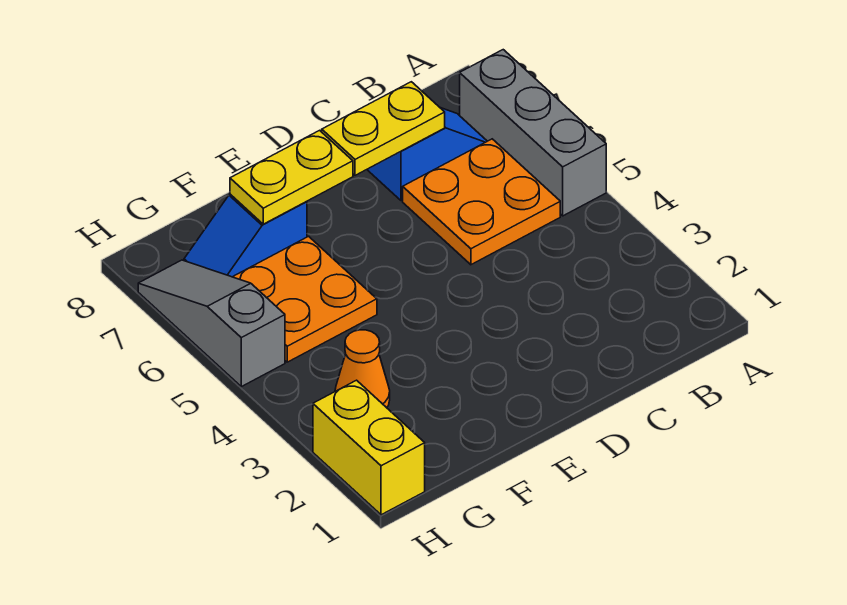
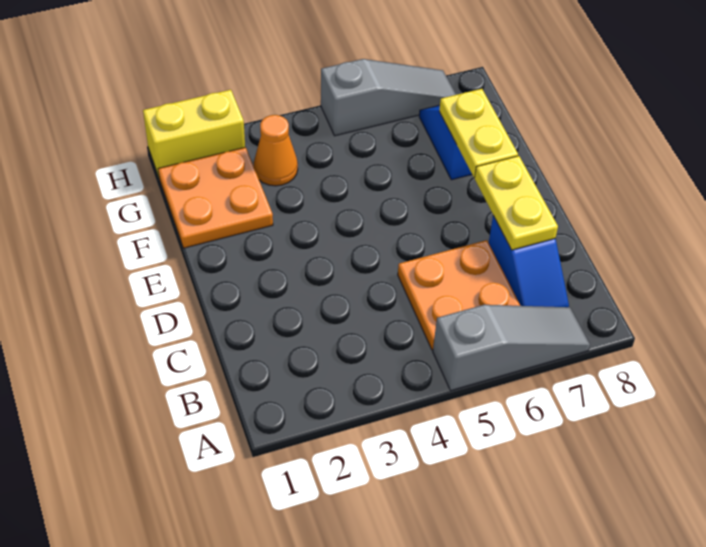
grey brick A5:A7 level 1 -> grey slope A5:A7 level 1 top 5
orange plate F5:G6 level 1 -> orange plate F1:G2 level 1

